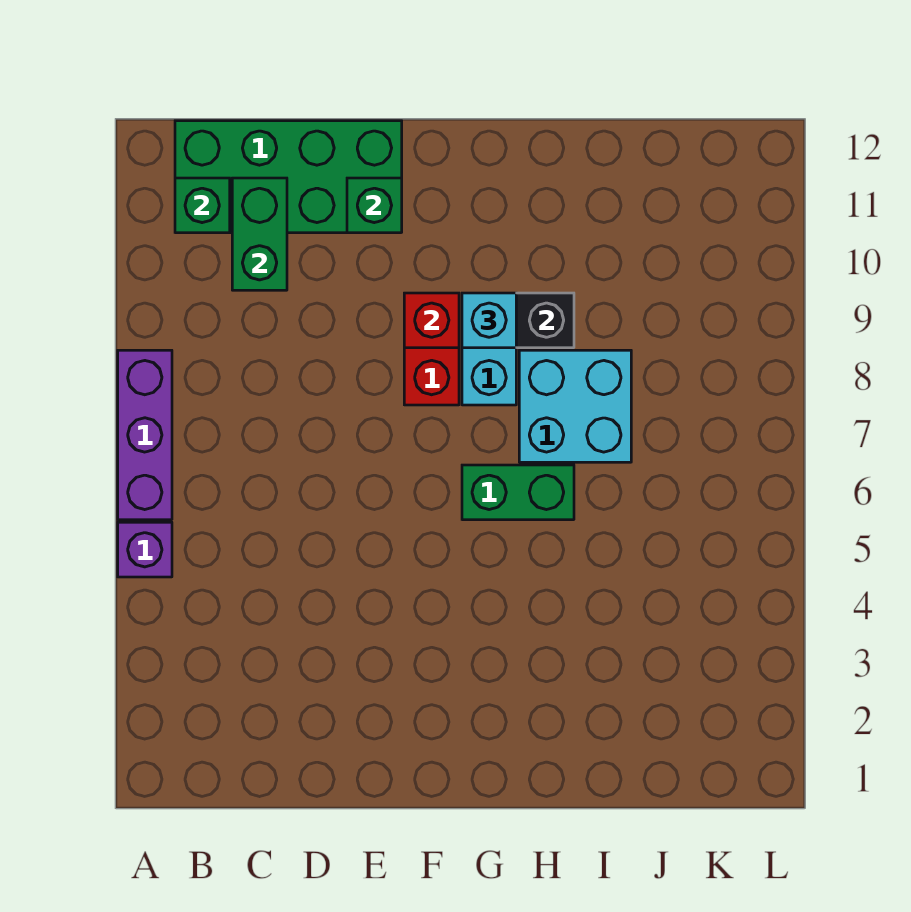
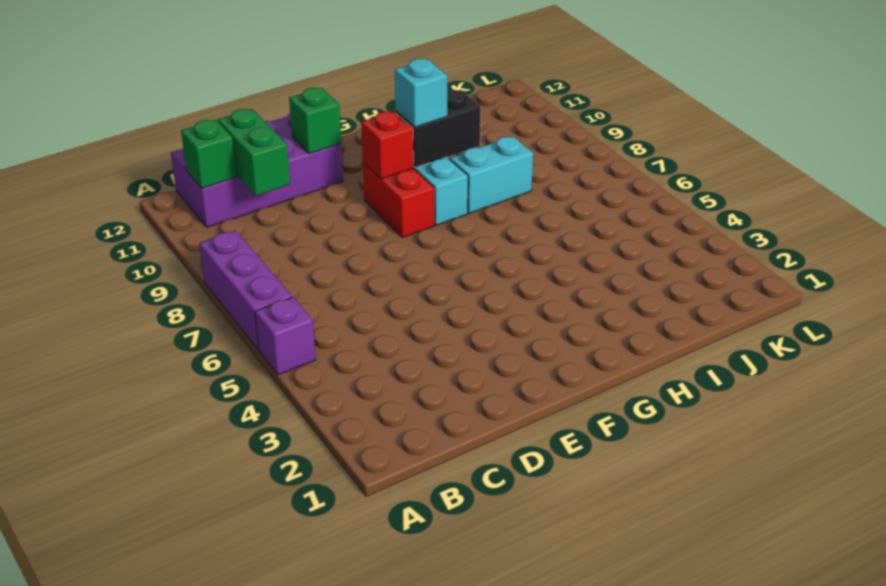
green brick B11:E12 level 1 -> purple brick B11:E12 level 1
green brick G6:H6 level 1 -> none
cyan brick H7:I8 level 1 -> cyan brick H8:I8 level 1

